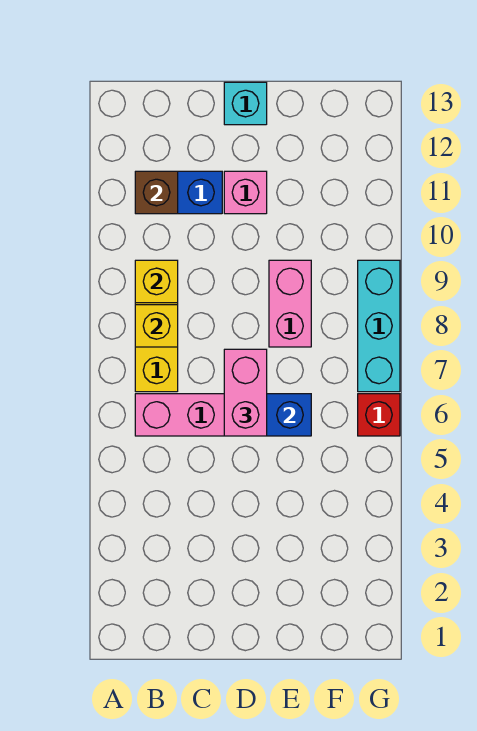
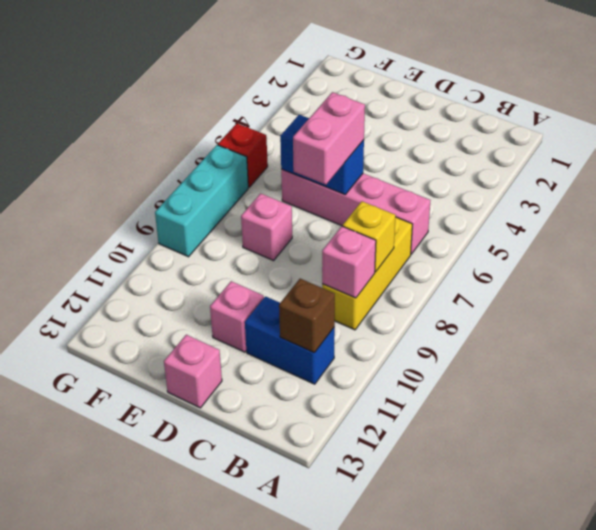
yellow brick B9 level 2 -> pink brick B9 level 2
cyan brick D13 level 1 -> pink brick D13 level 1
pink brick E8:E9 level 1 -> pink brick E8 level 1

